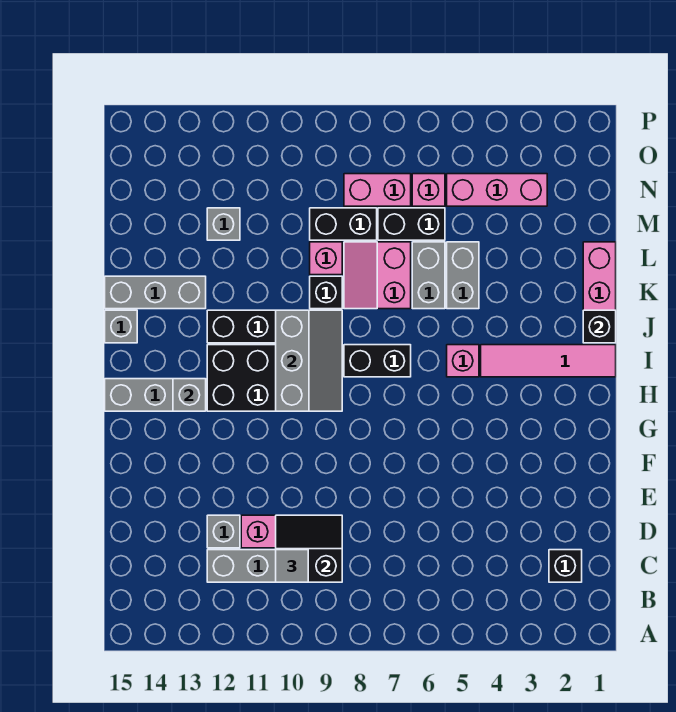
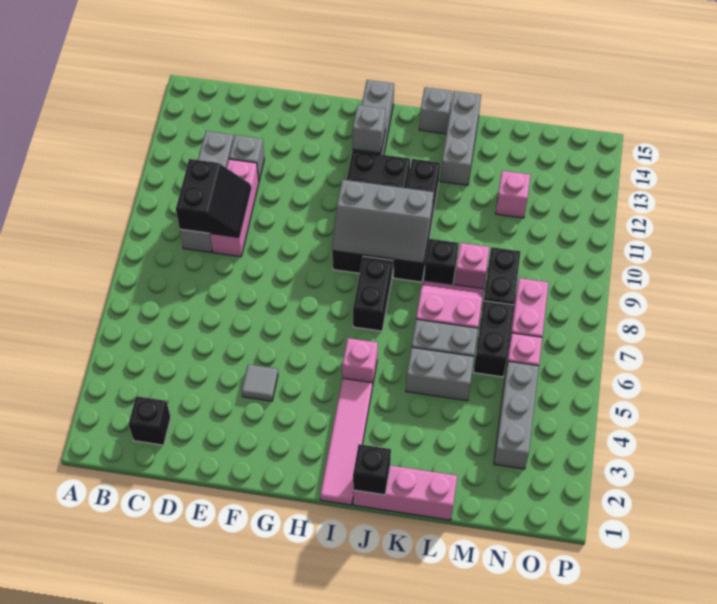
grey tile C10 level 3 -> grey tile F4 level 1
grey brick M12 level 1 -> pink brick M12 level 1
pink brick N3:N5 level 1 -> grey brick N3:N5 level 1

